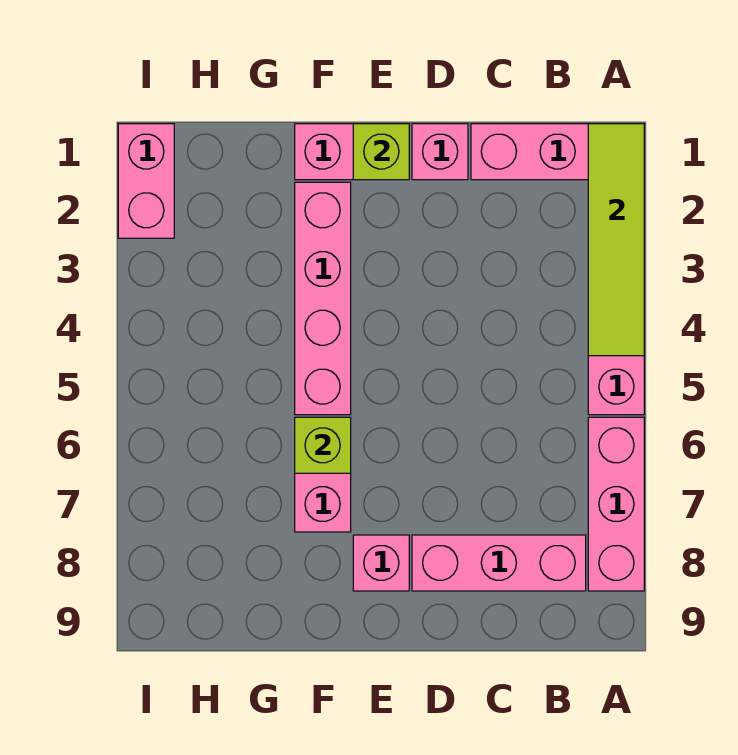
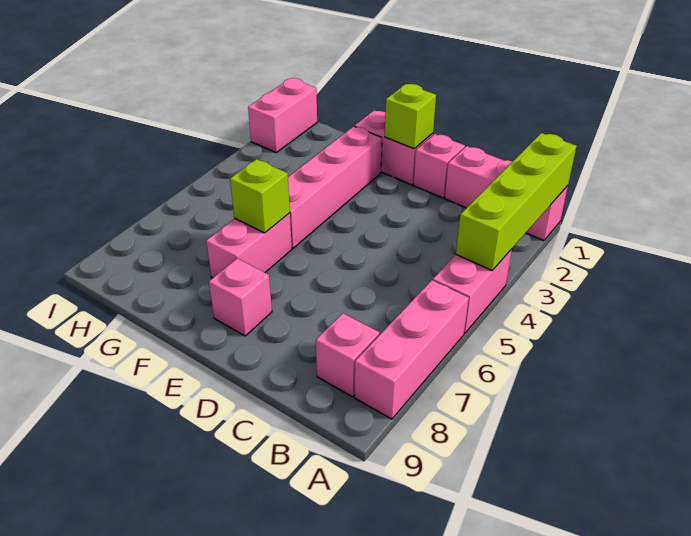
lime tile A1:A4 level 2 -> lime brick A1:A4 level 2
pink brick B8:D8 level 1 -> pink brick B8 level 1

